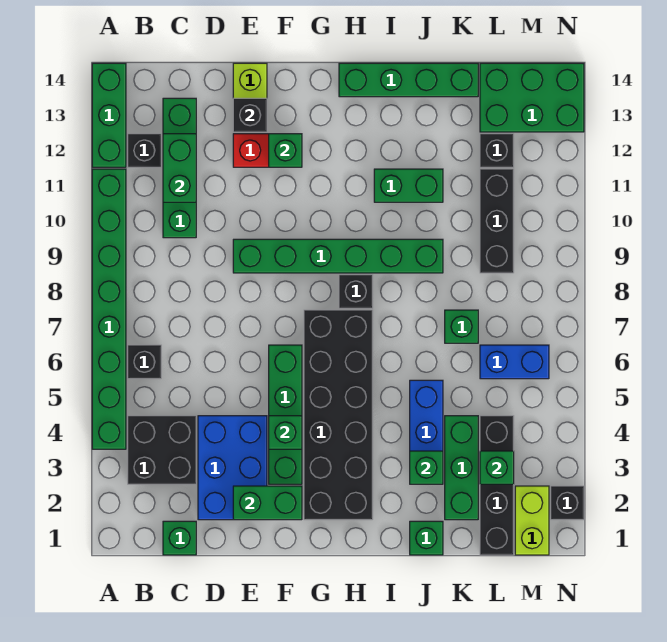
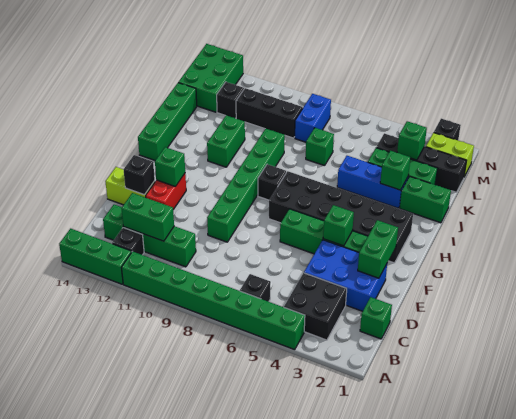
green brick J1 level 1 -> green brick J1:J2 level 1
blue brick L6:M6 level 1 -> blue brick L8:M8 level 1

